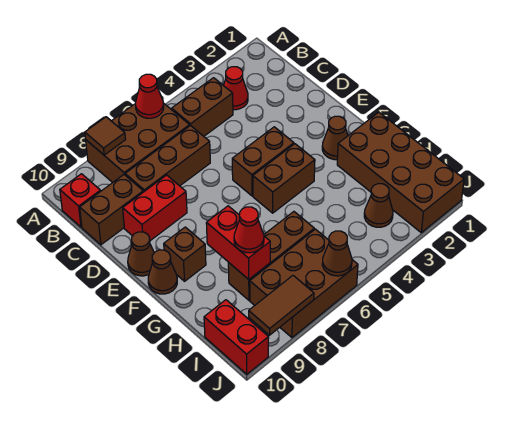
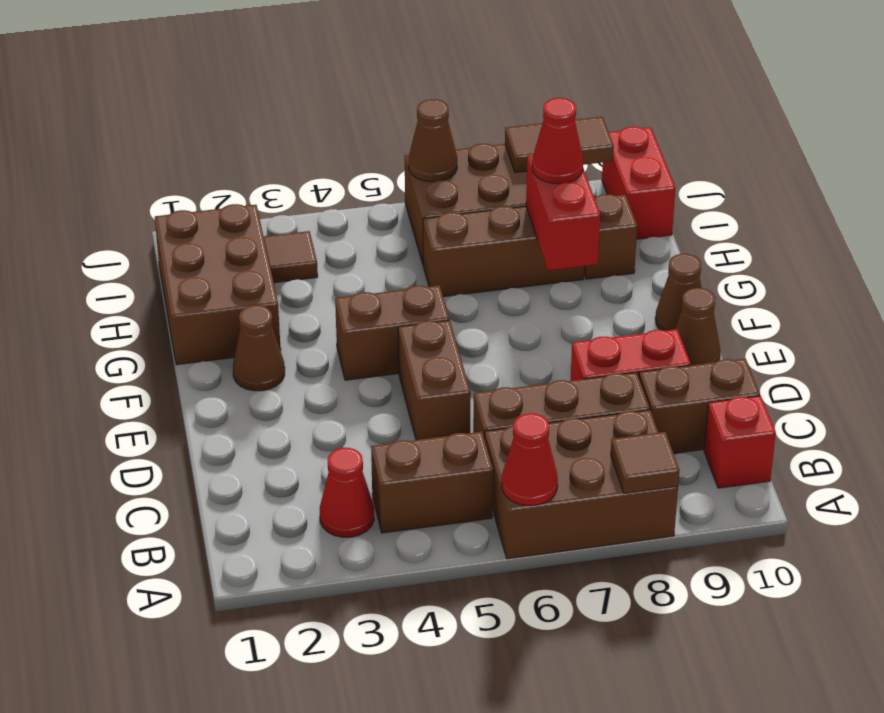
brown brick E4:E5 level 1 -> brown brick D5:E5 level 1
brown brick F9 level 1 -> brown brick H9 level 1
brown brick G1:J2 level 1 -> brown brick G1:I2 level 1
brown cone I3 level 1 -> brown tile I3 level 1

